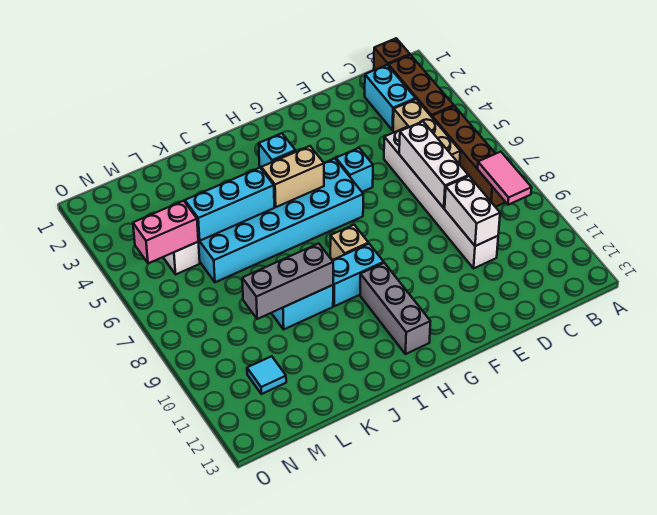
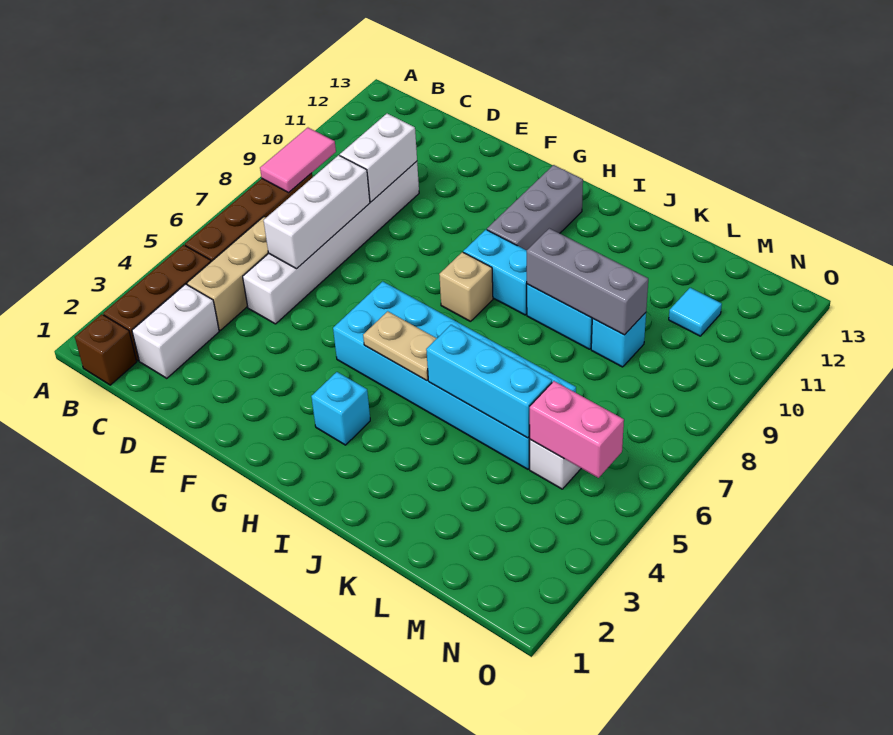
cyan brick C2:C3 level 1 -> white brick C2:C3 level 1
cyan brick F5 level 1 -> cyan brick L9 level 1
tan brick H5:I5 level 2 -> tan plate H5:I5 level 2

